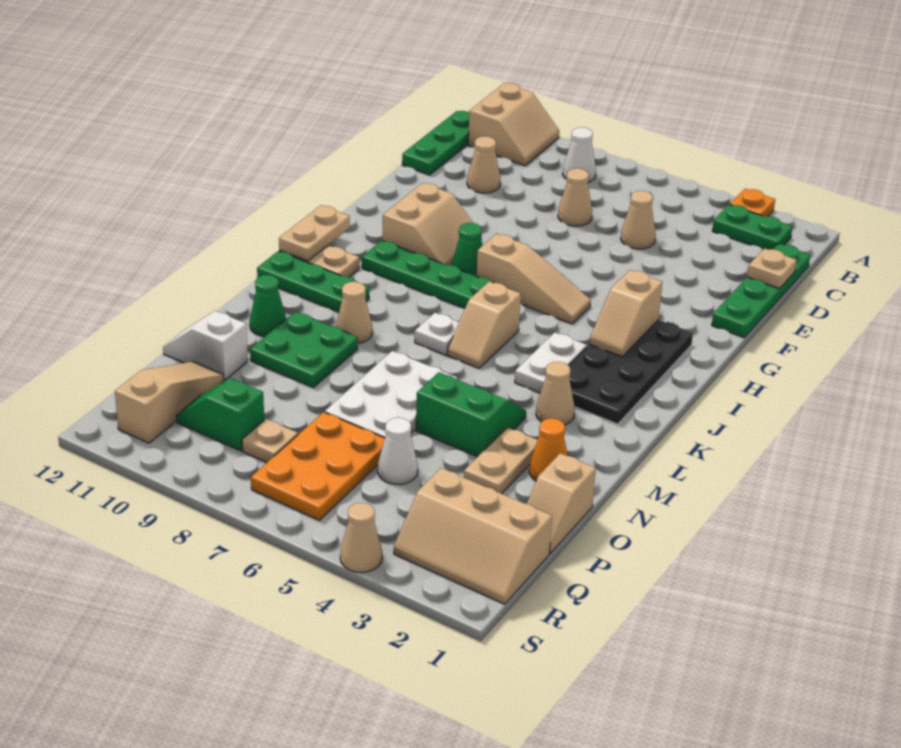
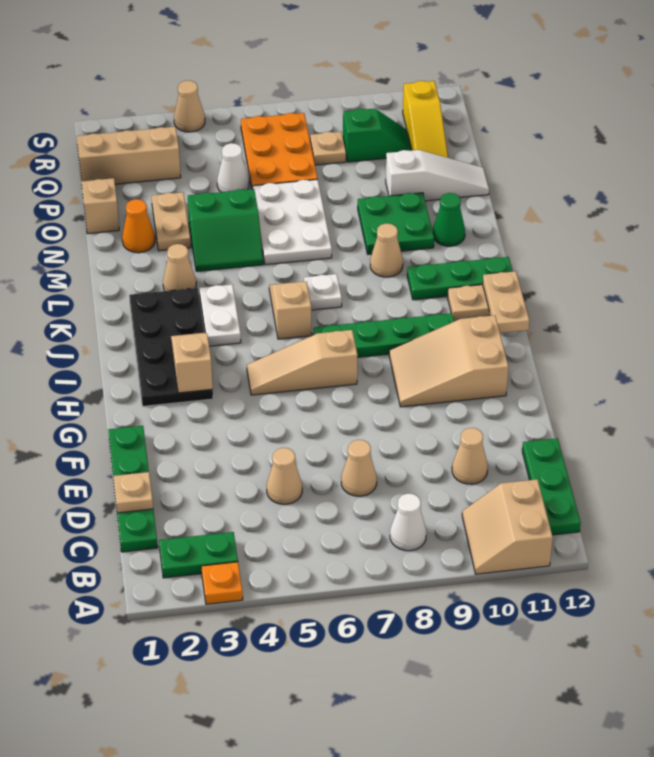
tan slope G9:H10 level 1 top 10 -> tan slope G9:H11 level 1 top 11
green cone H8 level 1 -> none
white slope O11:O12 level 1 top 11 -> white slope O10:O12 level 1 top 10
tan slope P11:R11 level 1 top R -> yellow slope P11:R11 level 1 top R

